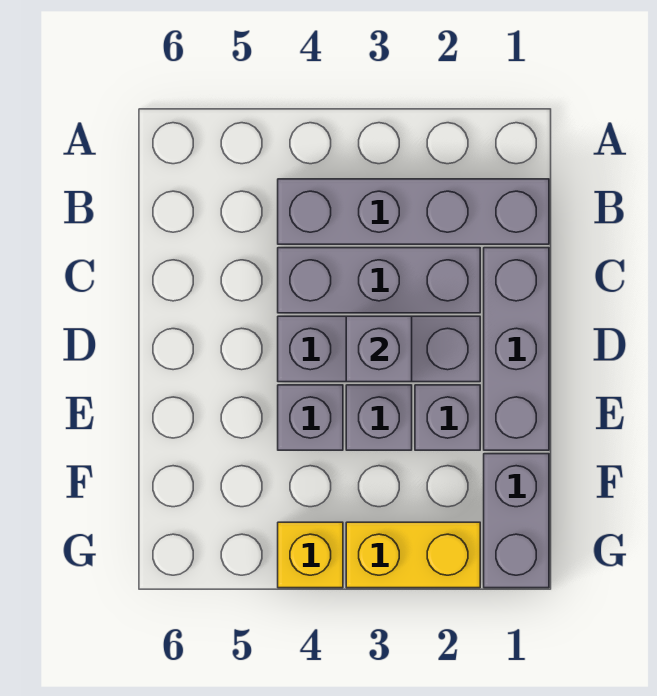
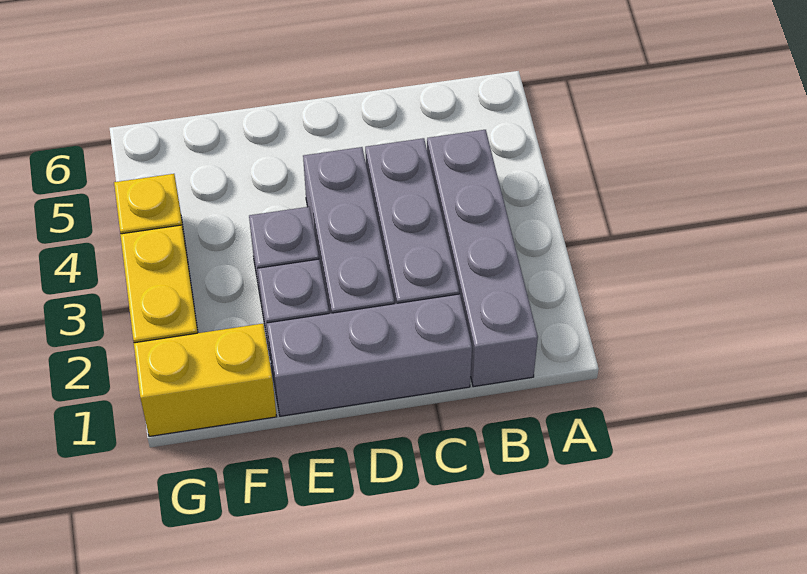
grey brick D3 level 2 -> none
grey brick E4 level 1 -> none
grey brick F1:G1 level 1 -> yellow brick F1:G1 level 1

